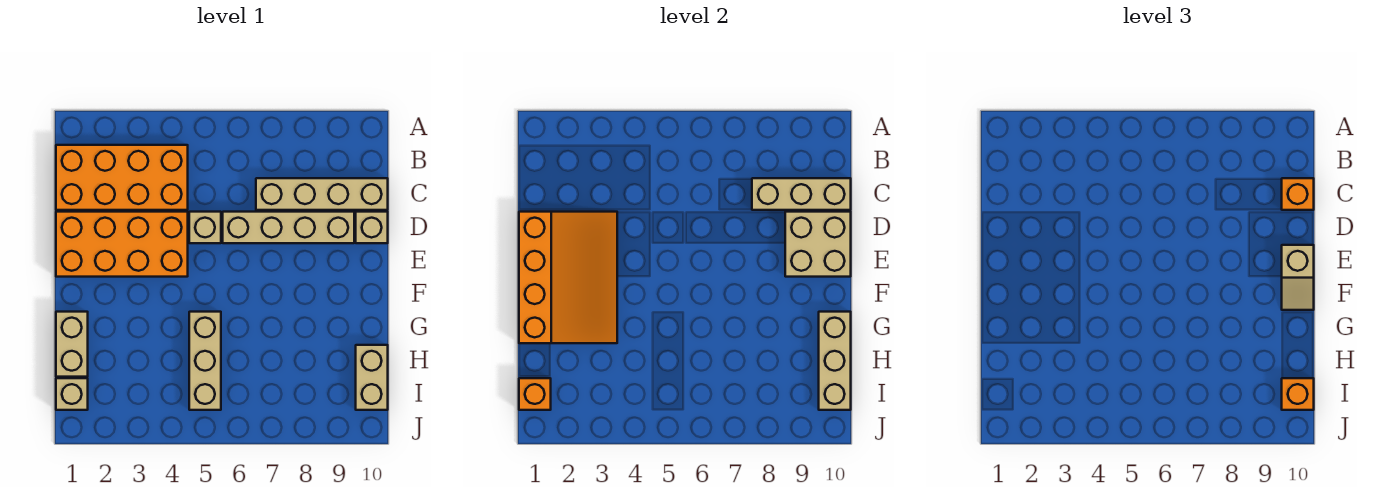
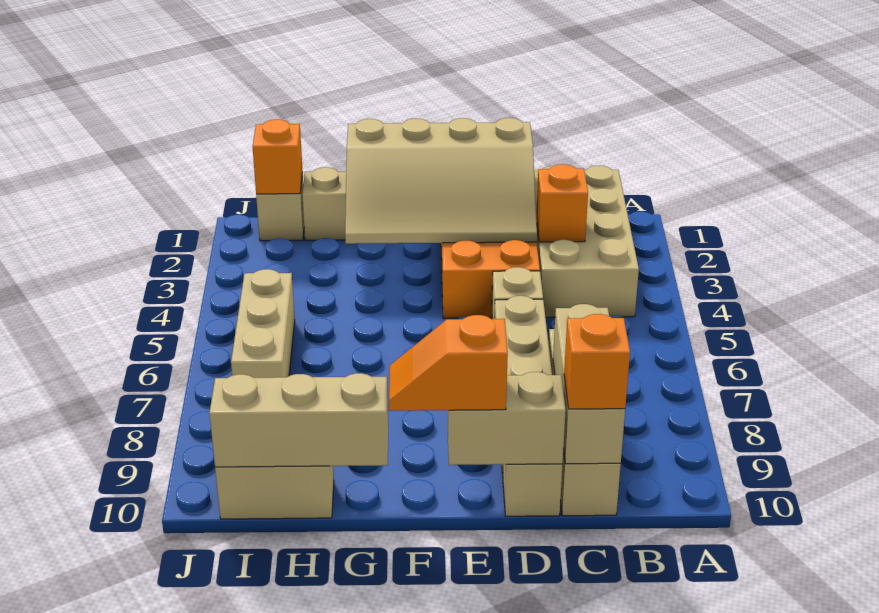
orange brick B1:C4 level 1 -> tan brick B1:C4 level 1
orange slope D1:G3 level 2 top 1 -> tan slope D1:G3 level 2 top 1
tan brick D9:E10 level 2 -> tan brick D10:E10 level 2
tan slope E10:F10 level 3 top E -> orange slope E10:F10 level 3 top E
tan brick G5:I5 level 1 -> tan brick I5:I7 level 1
orange brick I10 level 3 -> orange brick C3 level 2

